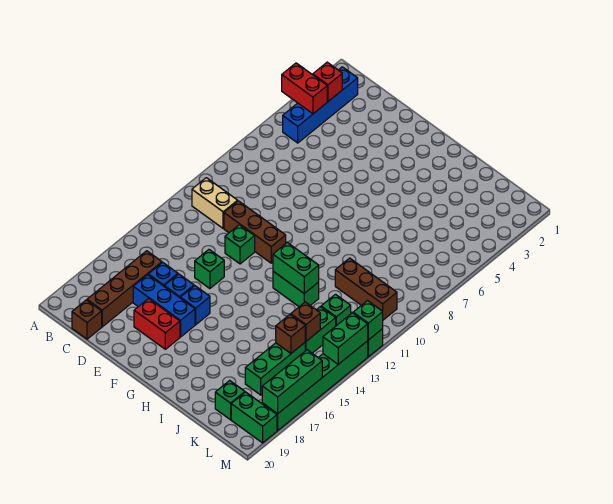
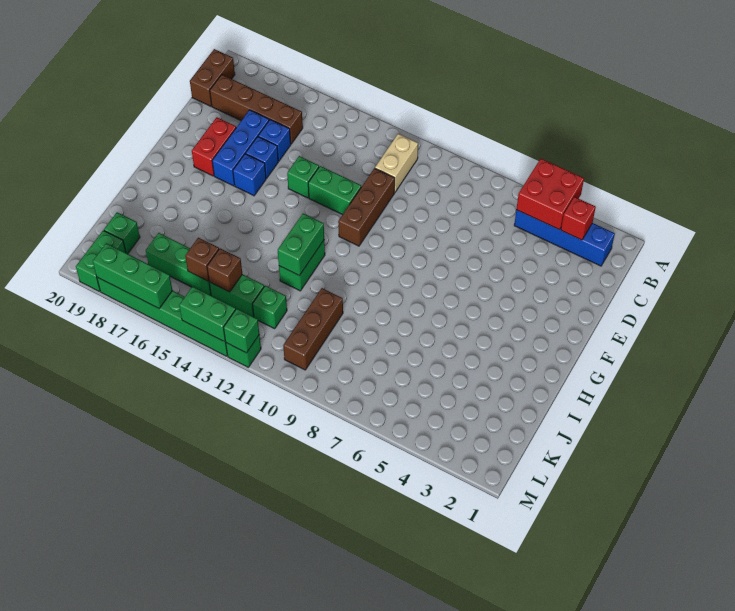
red brick A4:B4 level 2 -> red brick A4:B5 level 2
brown brick C20 level 1 -> brown brick B20:C20 level 1
green brick E12 level 1 -> green brick E12:E13 level 1

